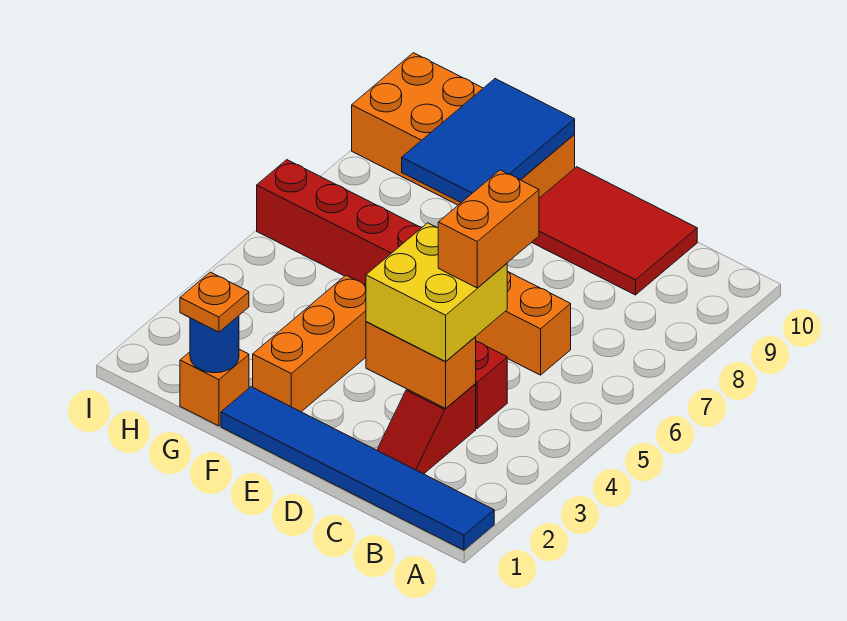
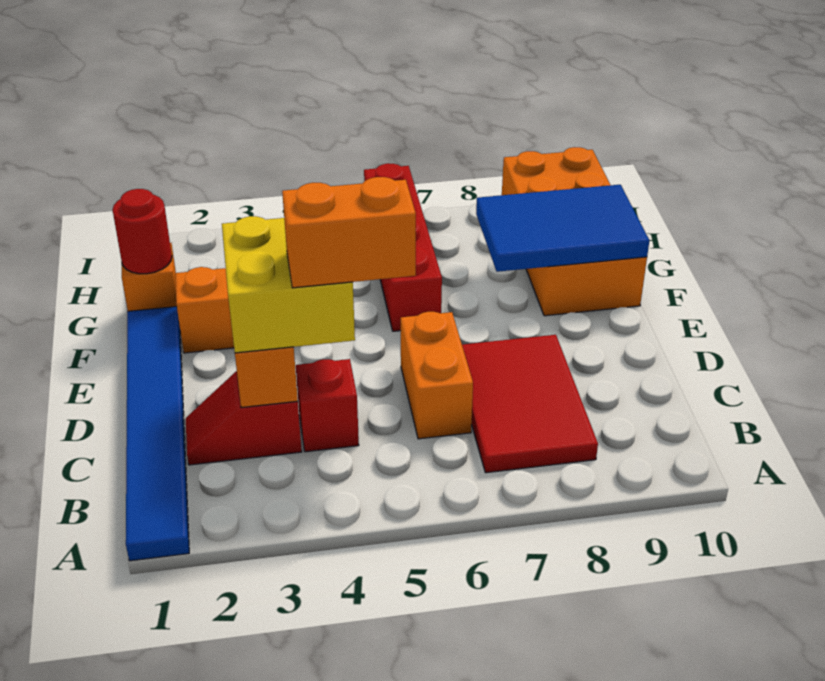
red tile C9:E10 level 1 -> red tile B7:D8 level 1
blue round brick G1 level 2 -> red round brick G1 level 2
orange plate G1 level 3 -> none

